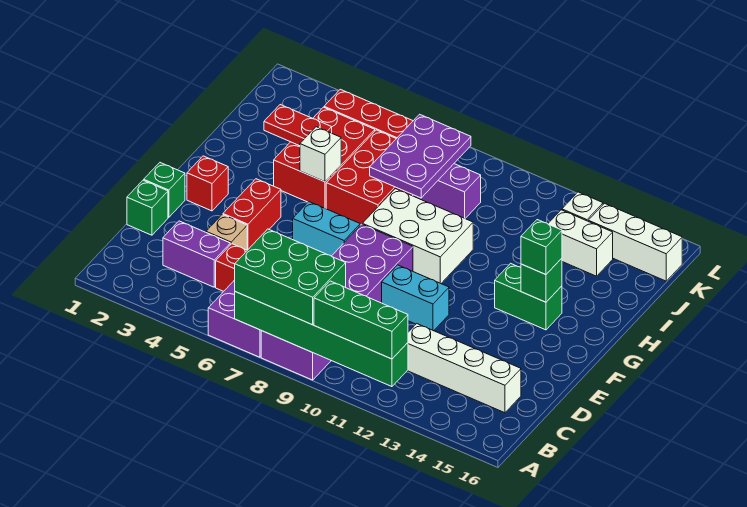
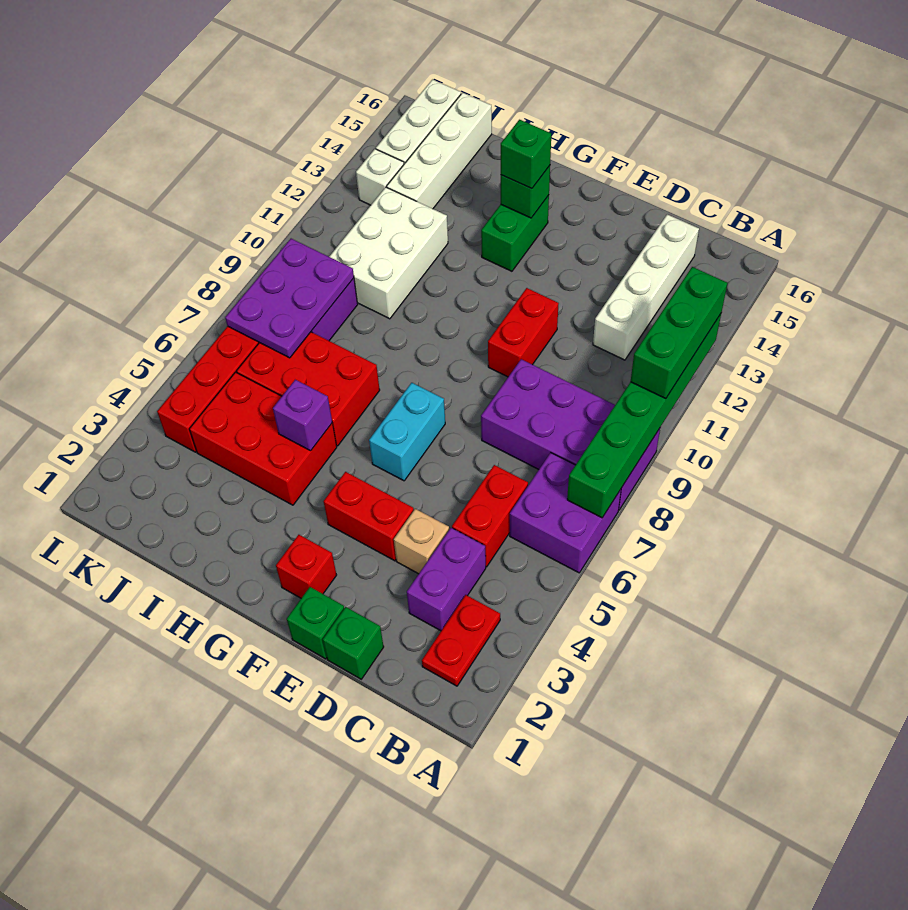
green brick A7:B9 level 3 -> none
purple brick A8:F9 level 1 -> purple brick A8:D9 level 1
cyan brick E10:E11 level 1 -> red brick E10:E11 level 1
white brick G8:H10 level 1 -> white brick I10:J12 level 1
white brick H5 level 2 -> purple brick H5 level 2
red plate I3:I4 level 2 -> red plate B2:B3 level 1
purple plate I7:K8 level 2 -> purple plate J7:K9 level 2
white brick J13:J14 level 1 -> white brick J13:J16 level 1

